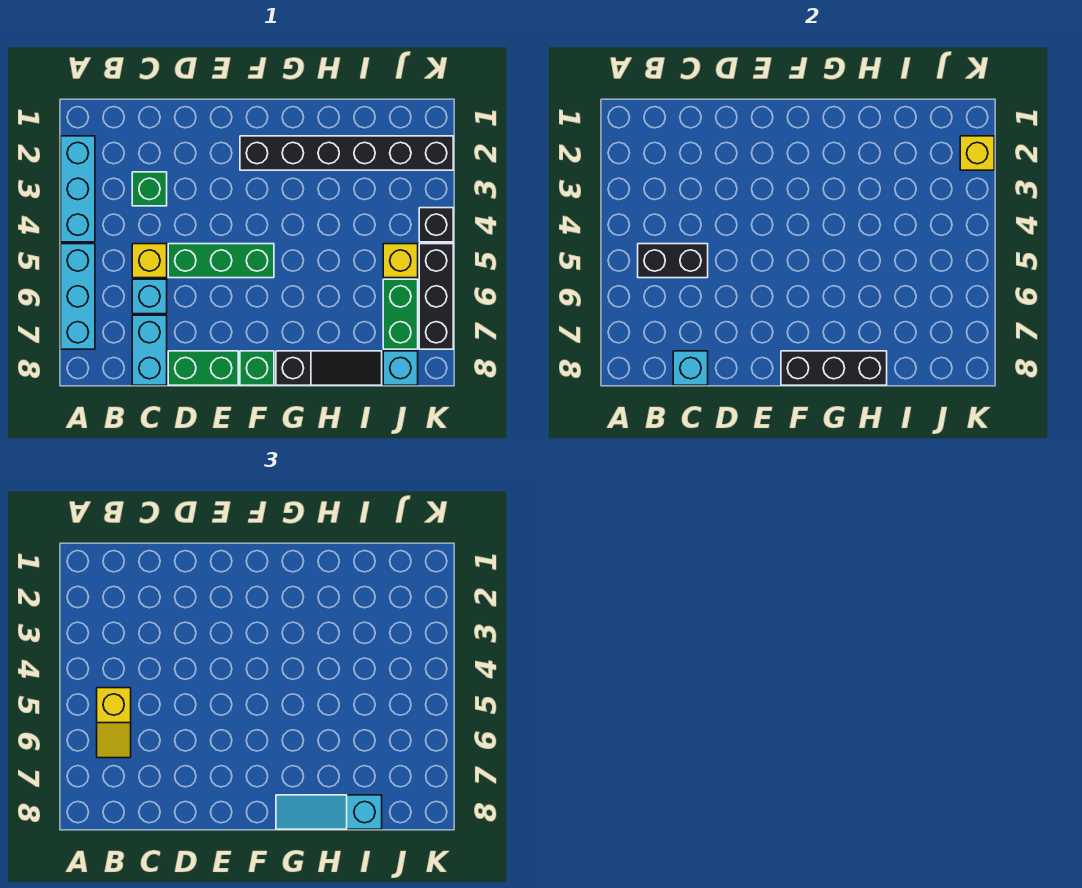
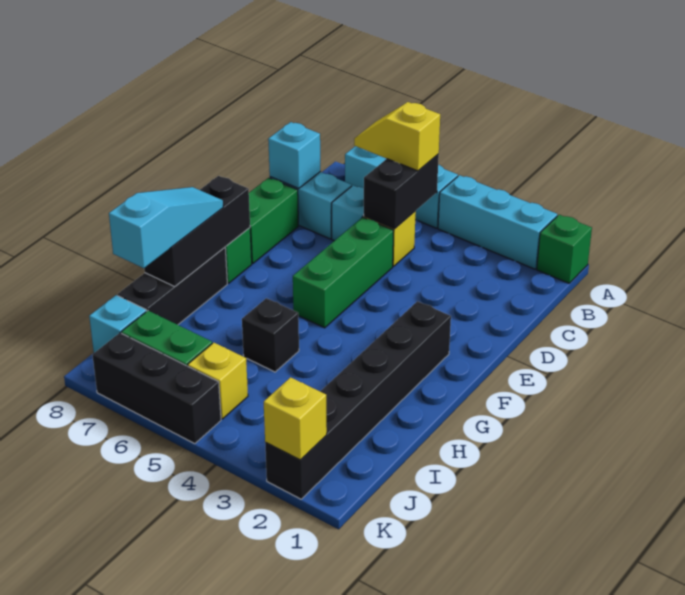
green brick C3 level 1 -> green brick A1 level 1
black slope G8:I8 level 1 top G -> black brick G8:I8 level 1
black brick K4 level 1 -> black brick H5 level 1

